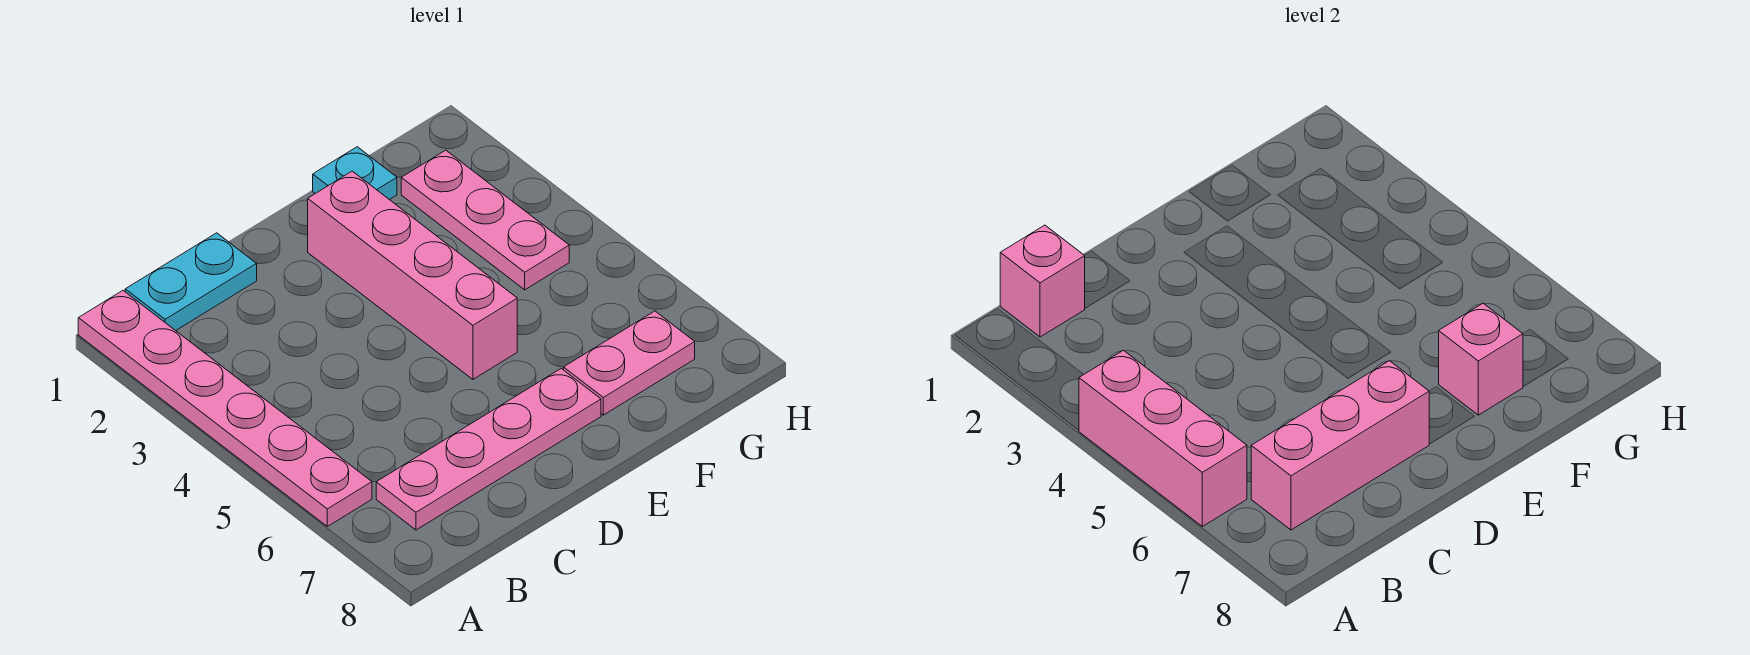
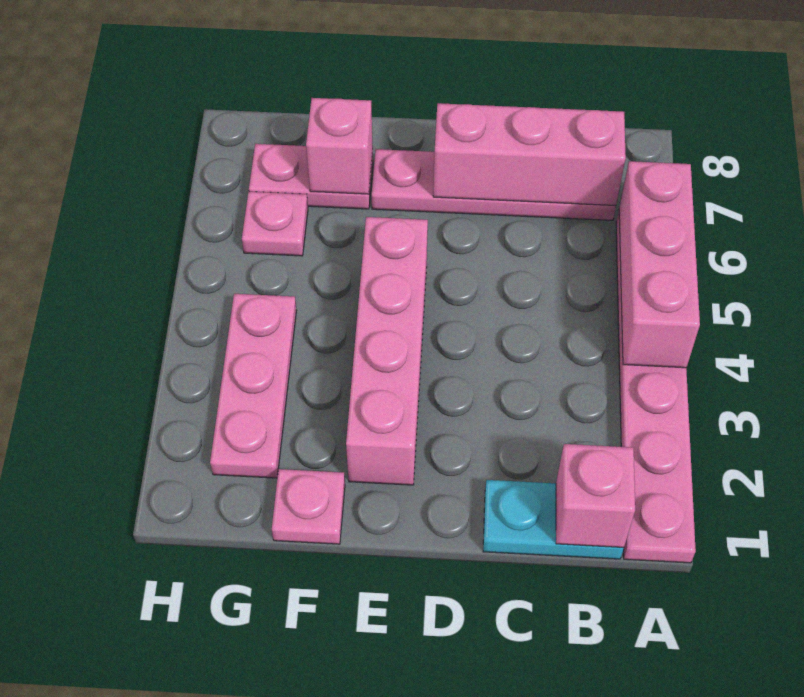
cyan plate F1 level 1 -> pink plate F1 level 1
none -> pink plate G6 level 1

